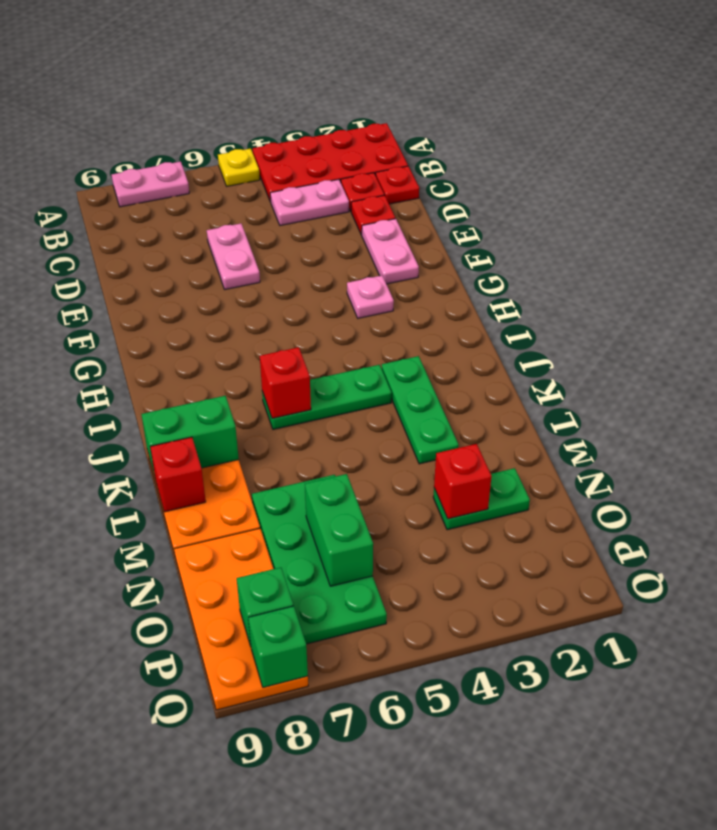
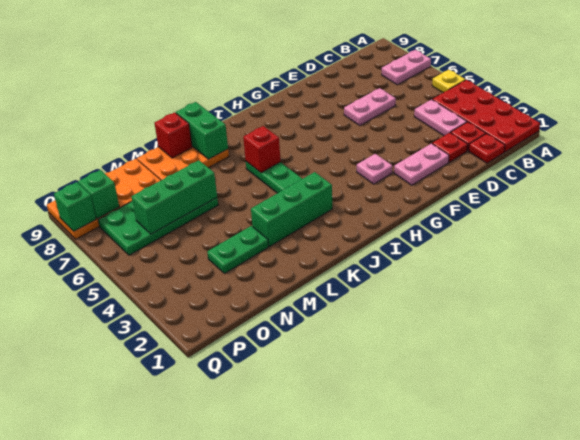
pink plate A7:A8 level 1 -> pink plate A7:B7 level 1
green plate J3:L3 level 1 -> green brick J3:L3 level 1
green plate N2:N3 level 1 -> green plate M3:N3 level 1
red brick N3 level 2 -> none
green brick N6:O6 level 2 -> green brick M6:O6 level 2

